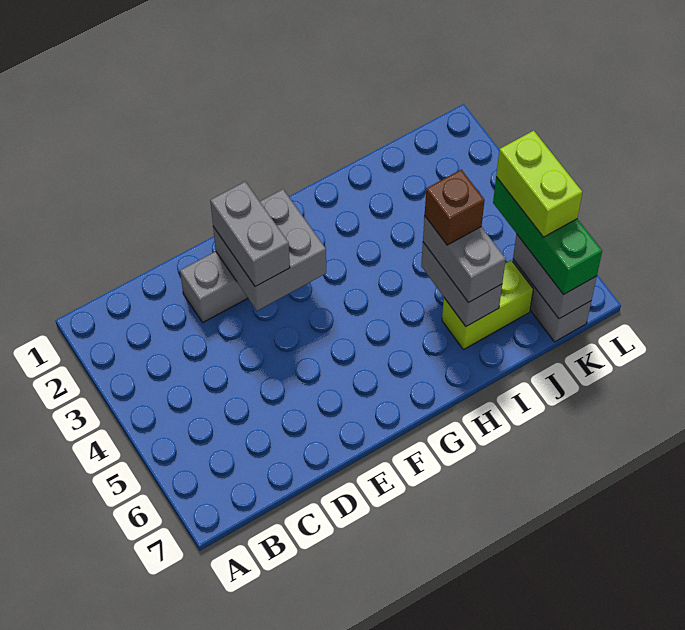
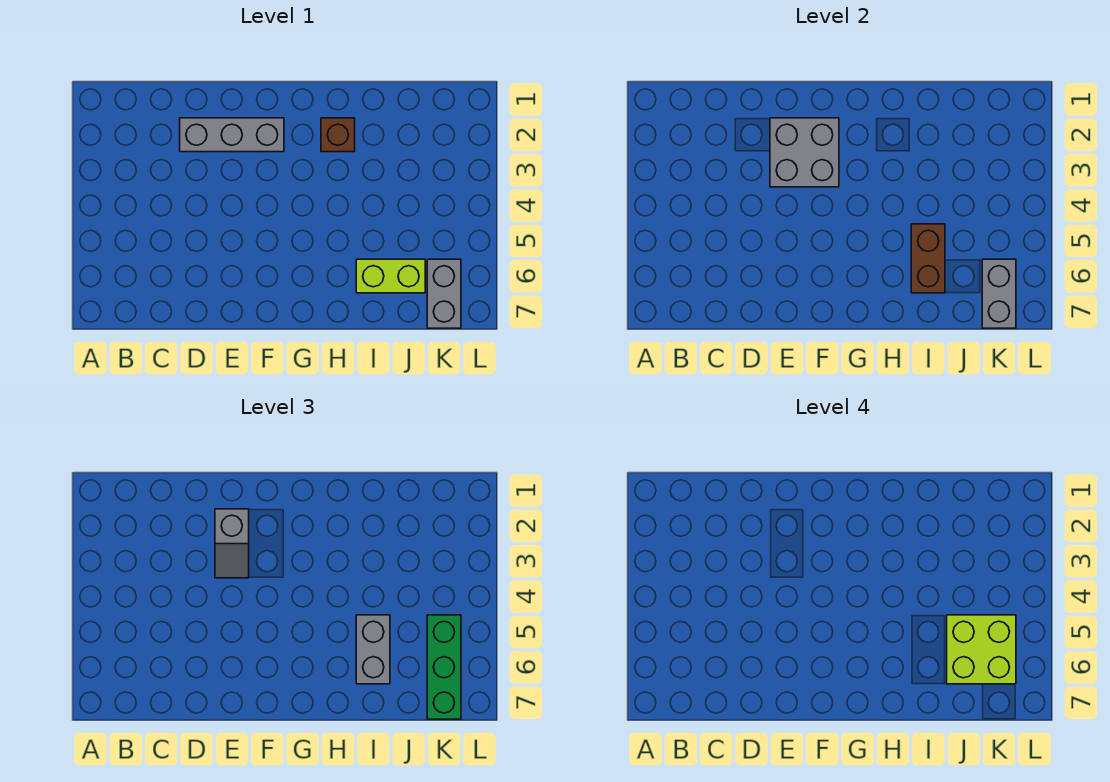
grey brick E2:E3 level 3 -> grey slope E2:E3 level 3 top 2
grey brick I5:I6 level 2 -> brown brick I5:I6 level 2
brown brick I5 level 4 -> brown brick H2 level 1
lime brick K5:K6 level 4 -> lime brick J5:K6 level 4

